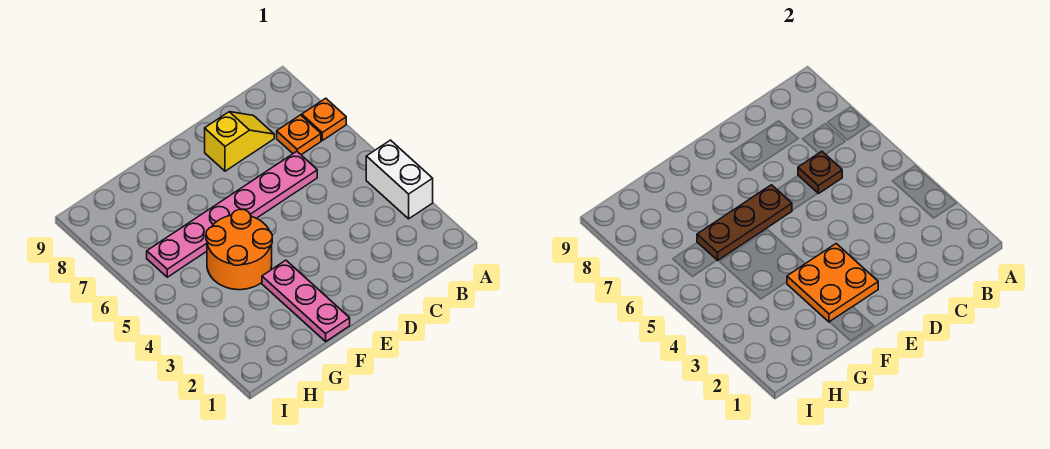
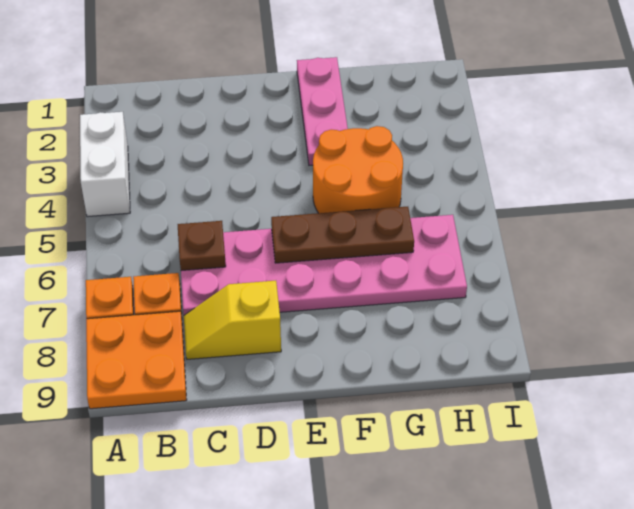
pink plate C6:H6 level 1 -> pink plate C6:H7 level 1
orange plate E2:F3 level 2 -> orange plate A8:B9 level 1

